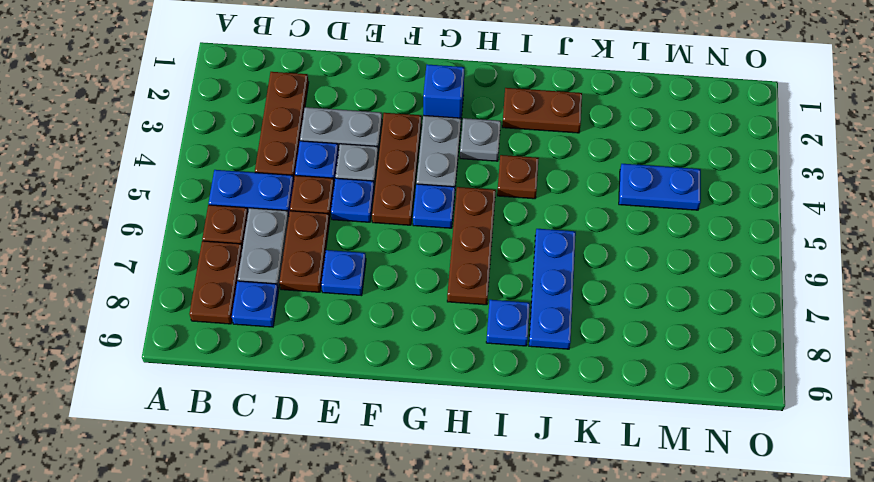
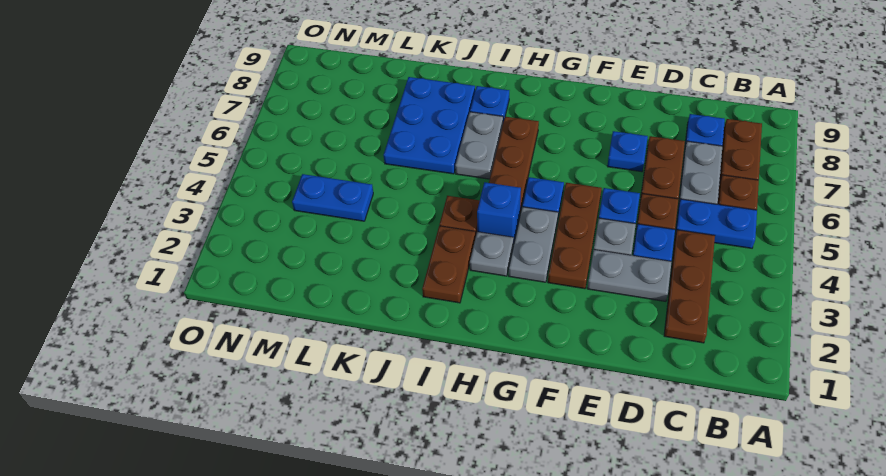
blue brick G2 level 1 -> blue brick H4 level 1
brown plate I2:J2 level 1 -> brown plate I2:I3 level 1
none -> grey plate I6:I7 level 1
blue plate J6:J8 level 1 -> blue plate J6:K8 level 1

